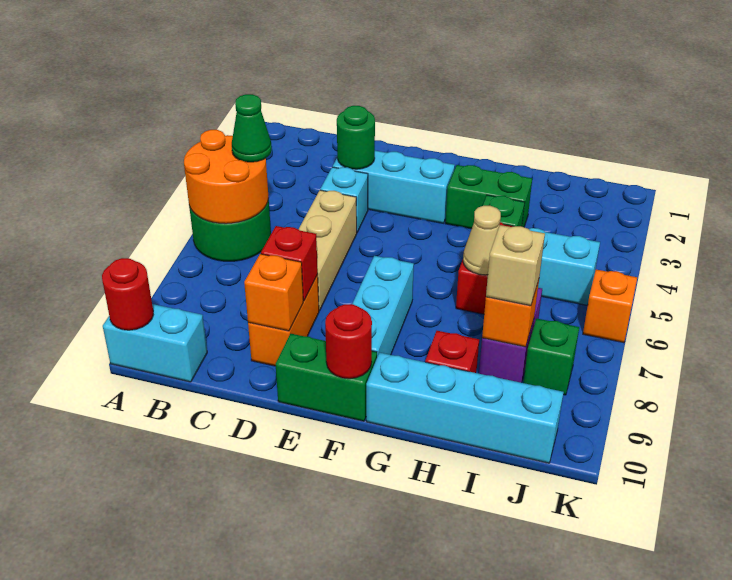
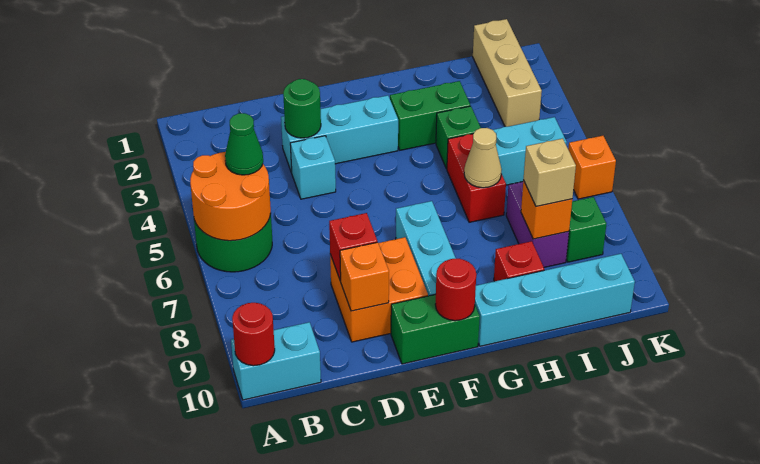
tan brick D5:D7 level 1 -> tan brick J1:J3 level 1
orange brick D8:D9 level 1 -> orange brick D8:E9 level 1

